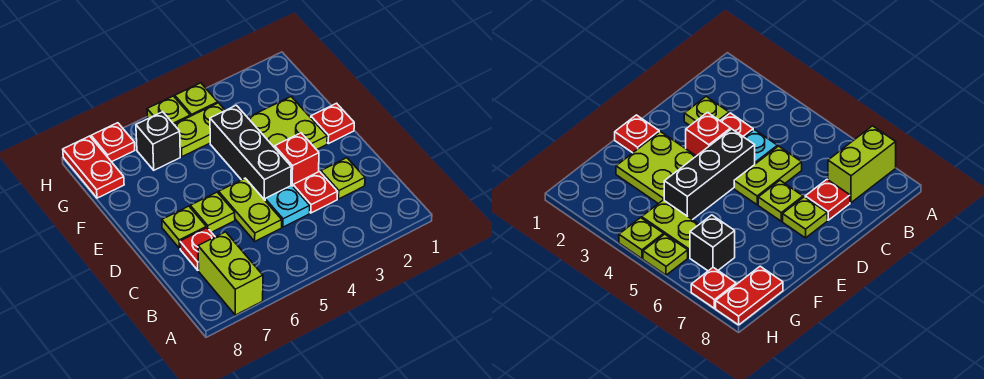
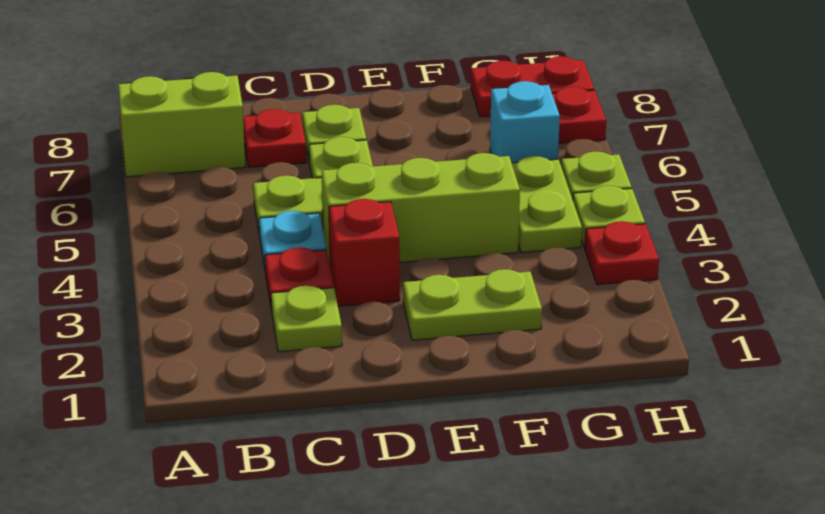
black brick D4:F4 level 1 -> lime brick D4:F4 level 1
red plate E1 level 1 -> red plate H3 level 1
lime plate E2:F3 level 1 -> lime plate E2:F2 level 1
black brick G6 level 1 -> cyan brick G6 level 1

